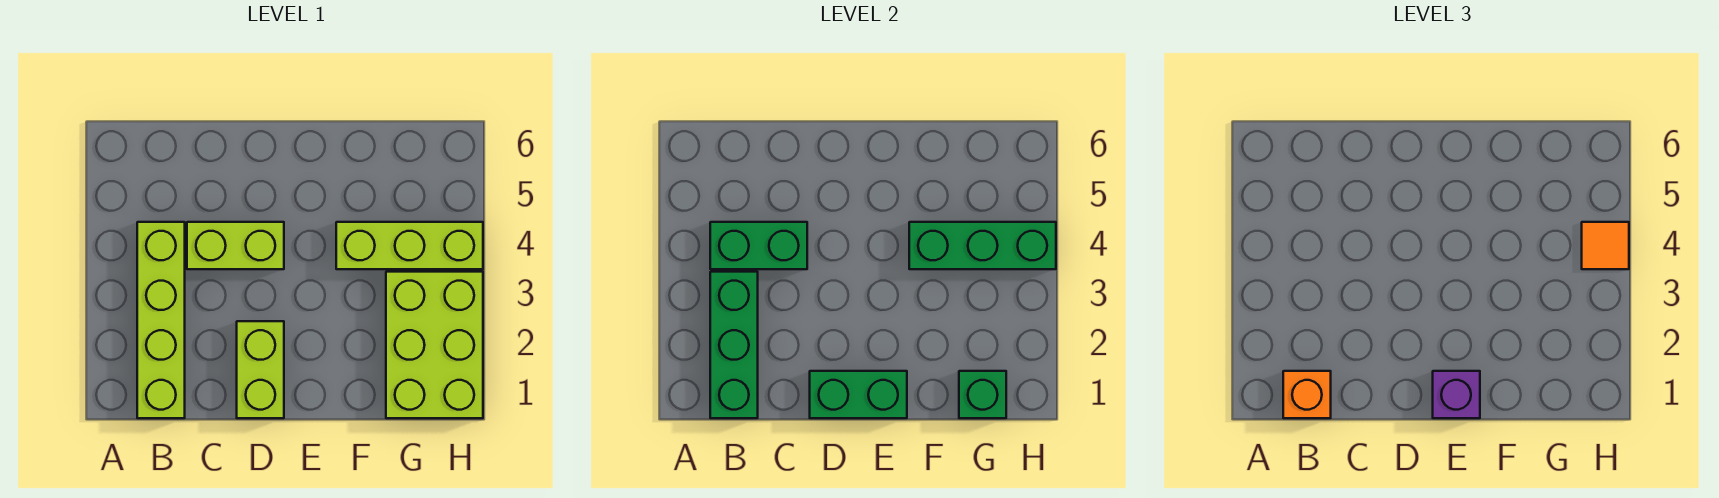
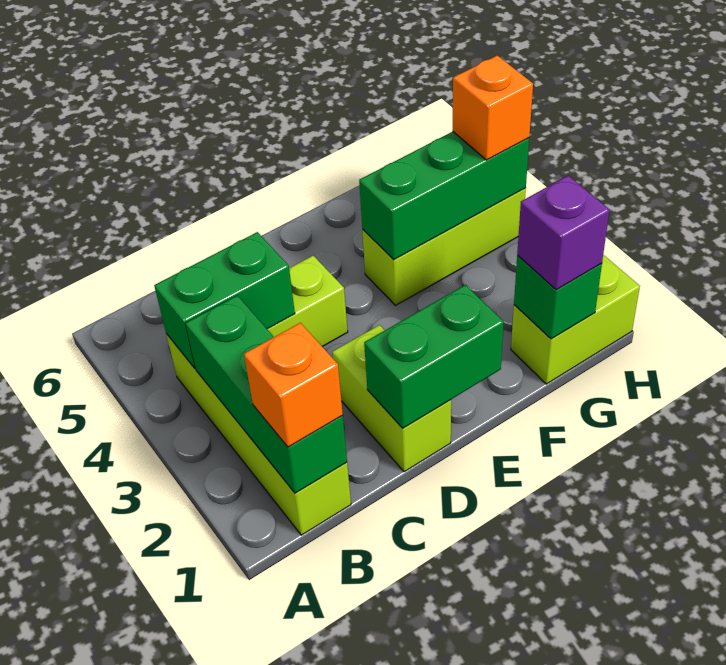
purple brick E1 level 3 -> purple brick G1 level 3
lime brick G1:H3 level 1 -> lime brick G1:H1 level 1
orange tile H4 level 3 -> orange brick H4 level 3

